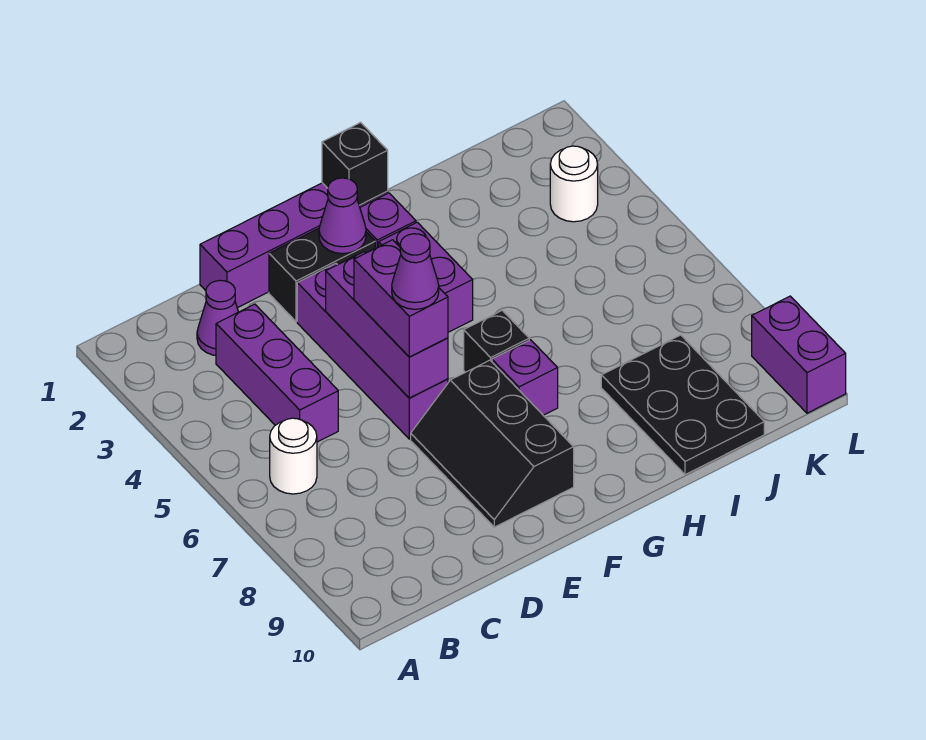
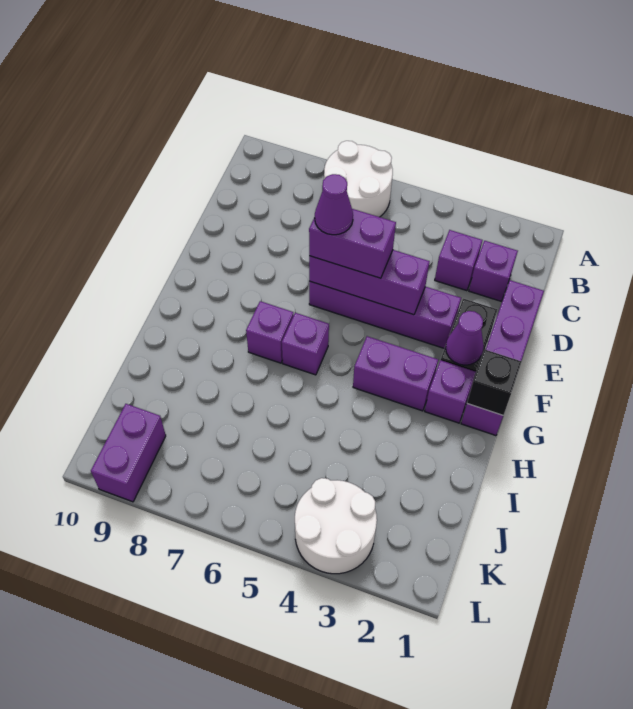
white round brick B6 level 1 -> white round brick A6:B7 level 1
purple cone C2 level 1 -> purple brick C2 level 1
purple brick C3:C5 level 1 -> purple brick C3 level 1
black slope E7:F9 level 1 top F -> none
black brick G6 level 1 -> purple brick G6 level 1
black plate I8:J10 level 1 -> none
white round brick K3 level 1 -> white round brick K3:L4 level 1
purple brick L9:L10 level 1 -> purple brick K9:L9 level 1

